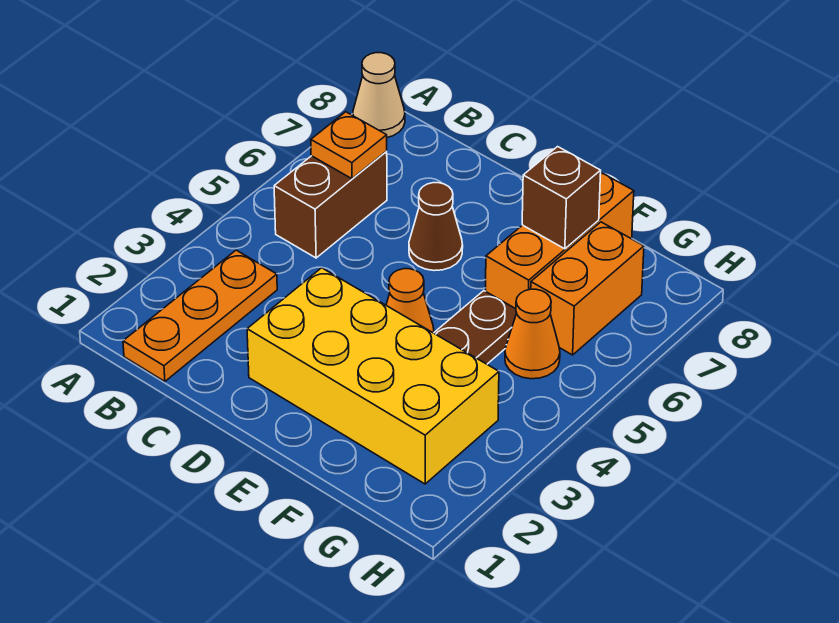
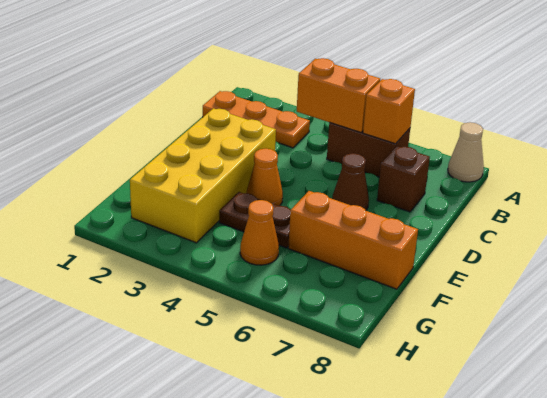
orange plate B6 level 2 -> orange brick B6 level 2
brown brick F7 level 2 -> brown brick C7 level 1
orange brick G6:G7 level 1 -> orange brick B4:B5 level 2

